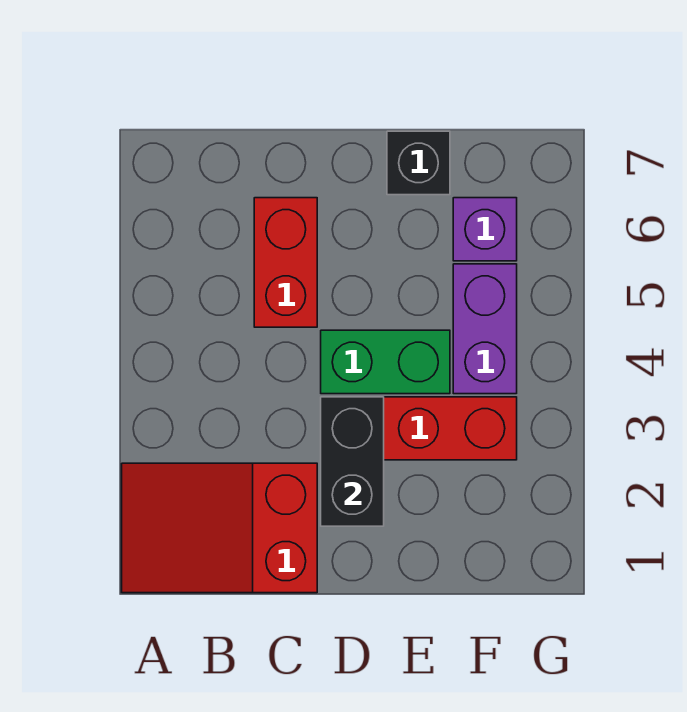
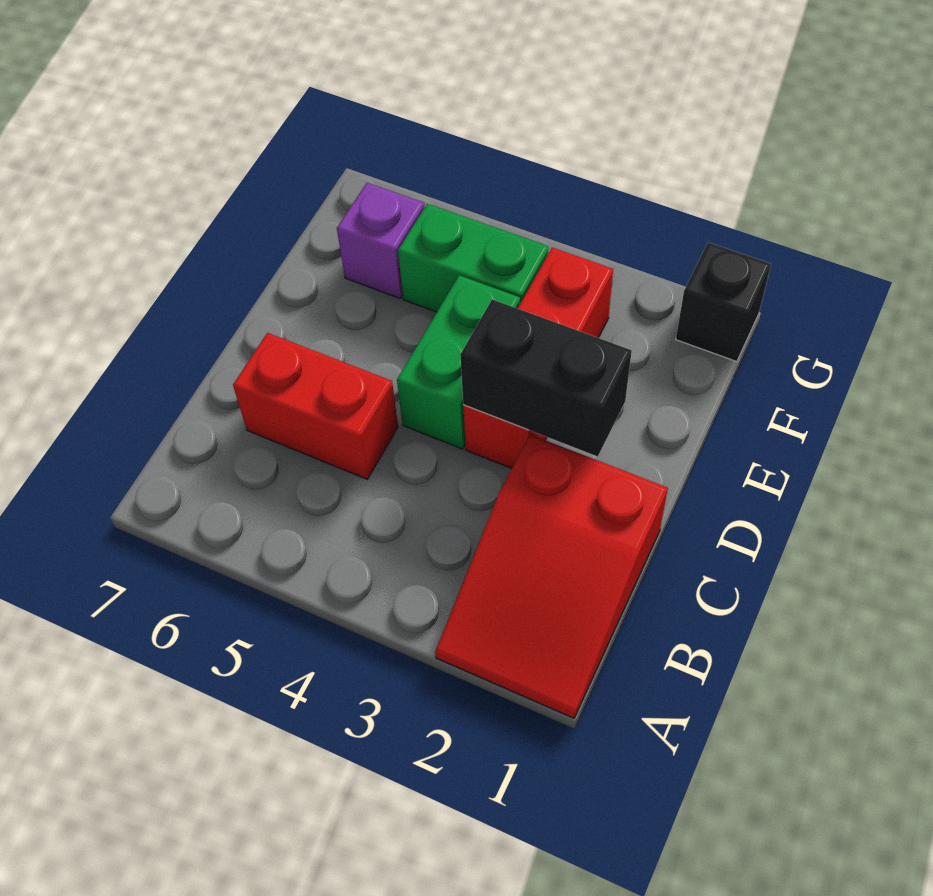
black brick E7 level 1 -> black brick G1 level 1
purple brick F4:F5 level 1 -> green brick F4:F5 level 1

